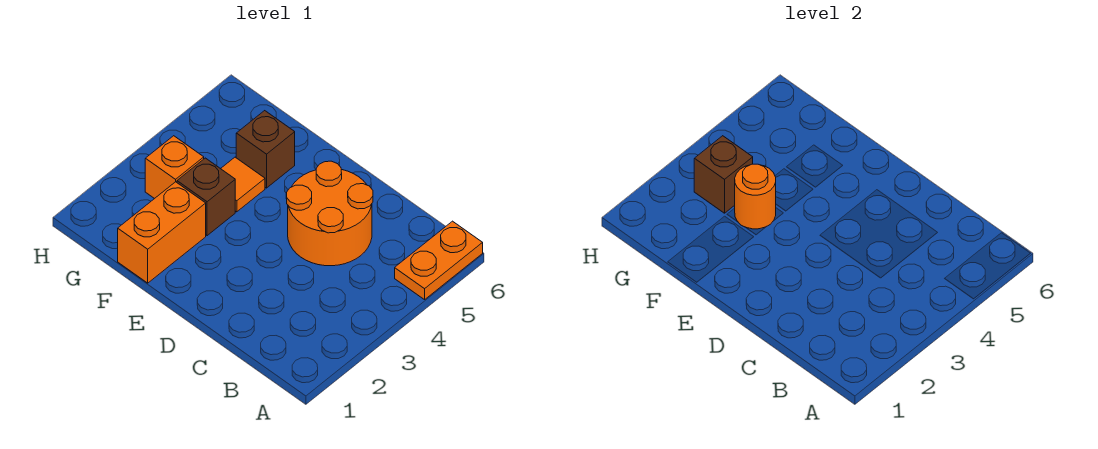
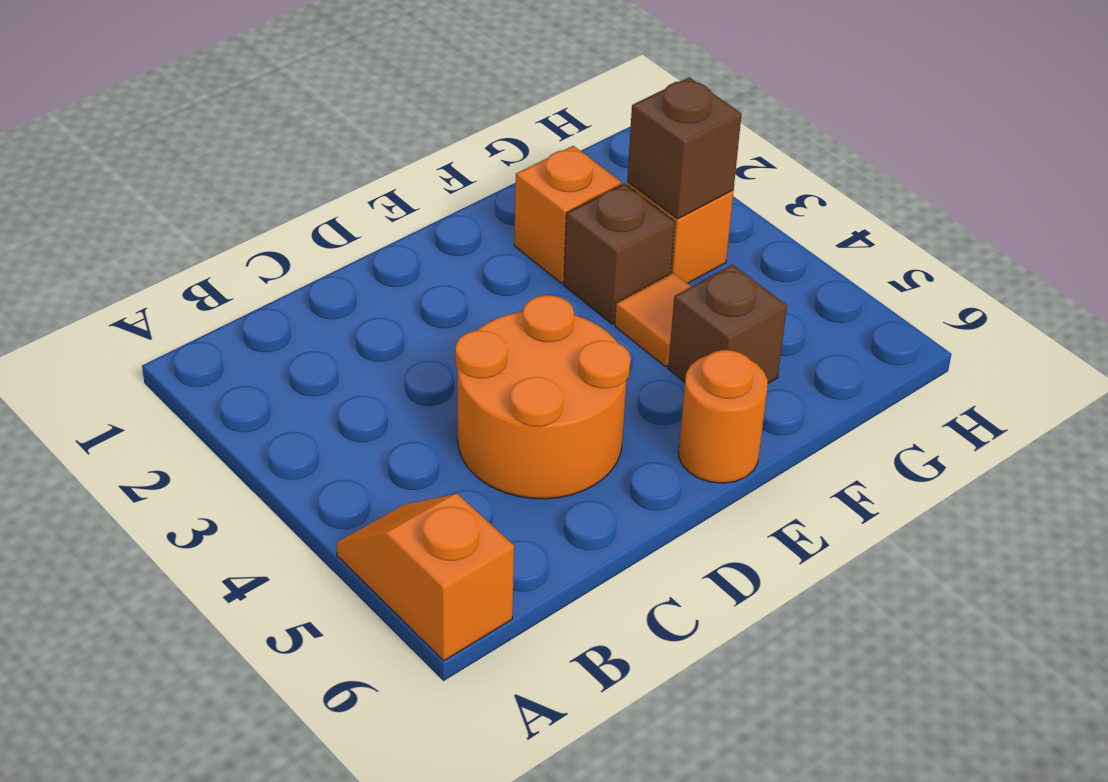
orange plate A5:A6 level 1 -> orange slope A5:A6 level 1 top 6
orange brick F1:F2 level 1 -> orange brick F2 level 1
orange round brick F3 level 2 -> orange round brick E6 level 1

